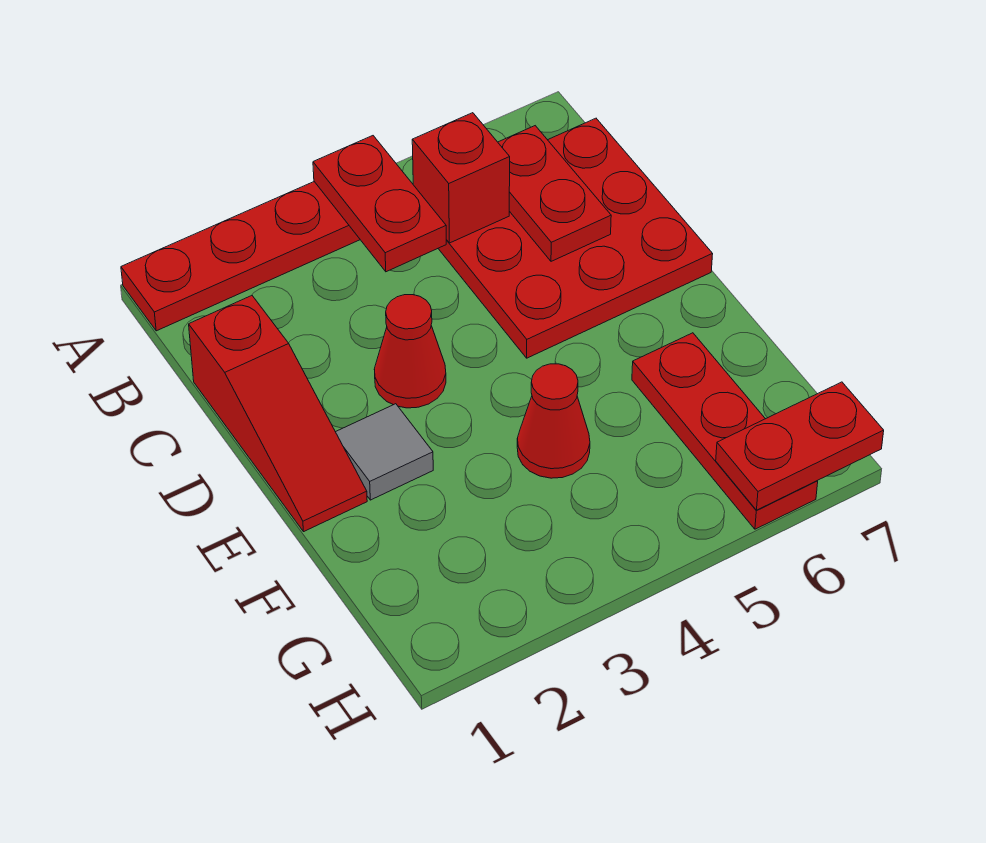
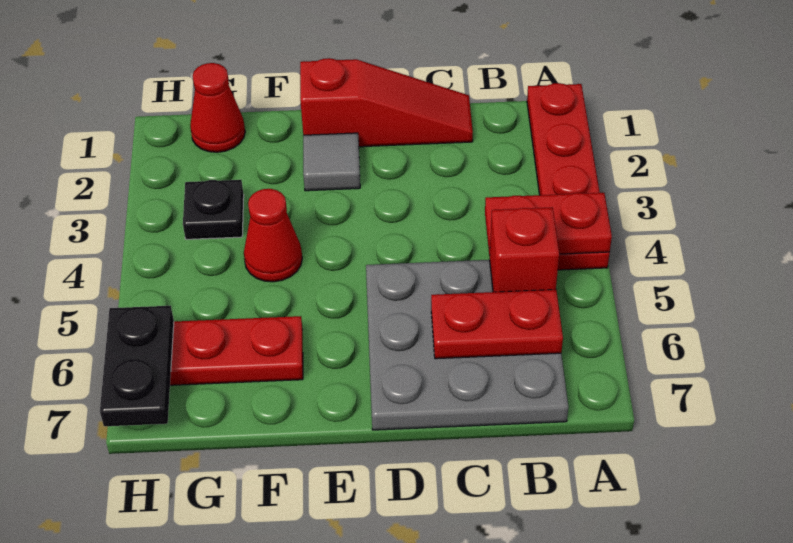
red plate B5:D7 level 1 -> grey plate B5:D7 level 1
red slope C1:E1 level 1 top C -> red slope C1:E1 level 1 top E
red cone D3 level 1 -> red cone G1 level 1
none -> black plate G3 level 1
red plate H6:H7 level 2 -> black plate H6:H7 level 2

